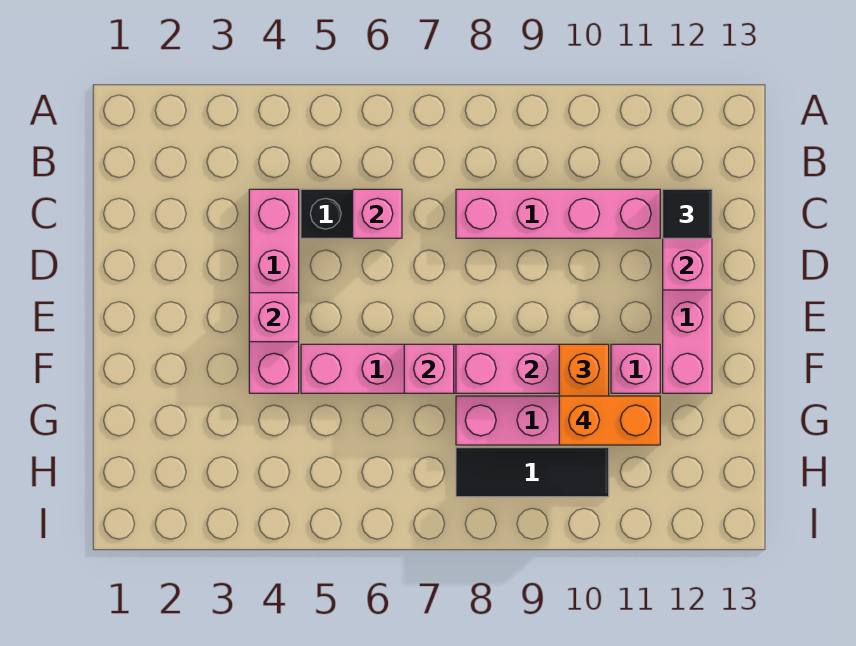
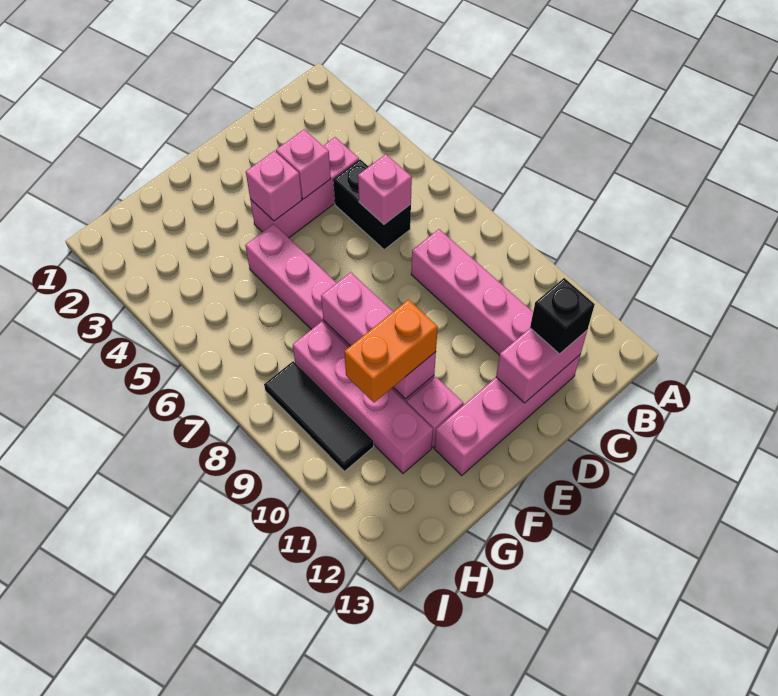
pink brick C4:F4 level 1 -> pink brick C4:E4 level 1
black tile C12 level 3 -> black brick C12 level 3
pink brick F7 level 2 -> pink brick D4 level 2
orange brick G10:G11 level 4 -> none

